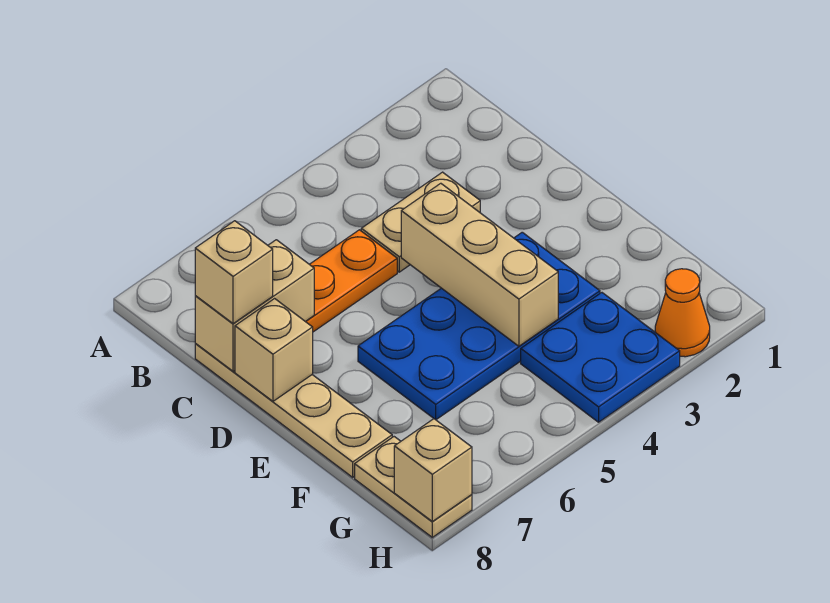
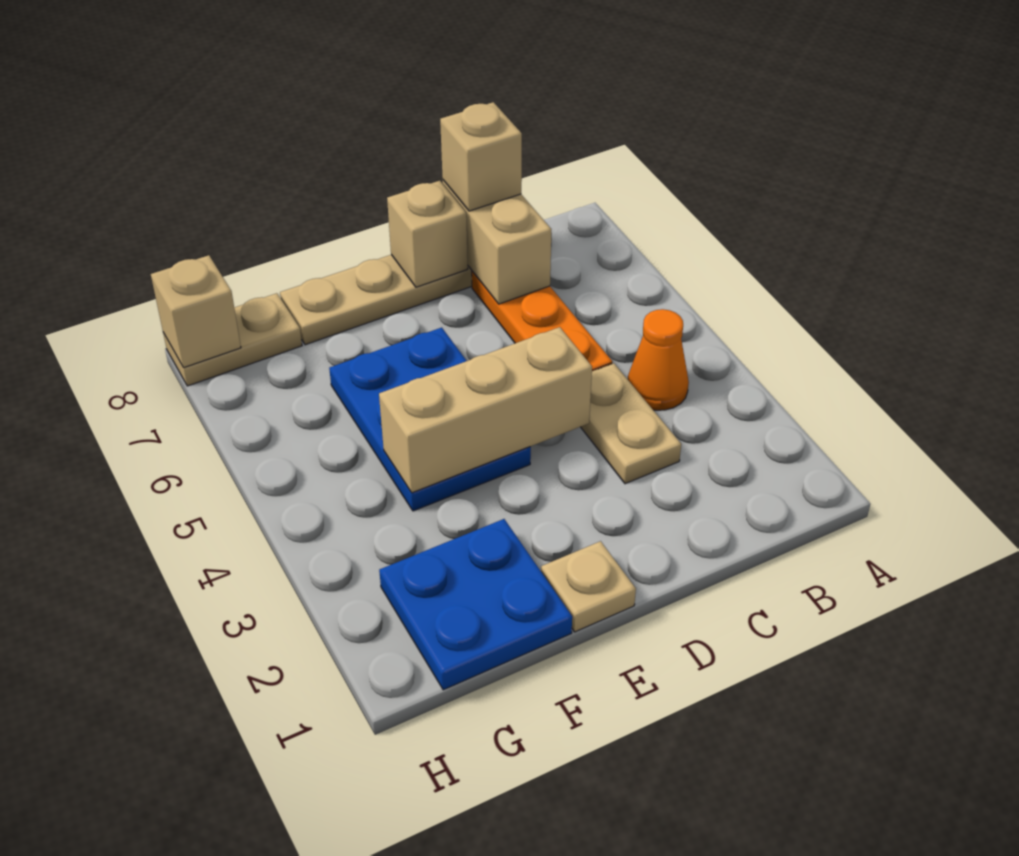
none -> tan plate E1 level 1
blue plate E3:F6 level 1 -> blue plate E4:F6 level 1
blue plate G3:H4 level 1 -> blue plate F1:G2 level 1
orange cone H2 level 1 -> orange cone B4 level 1

